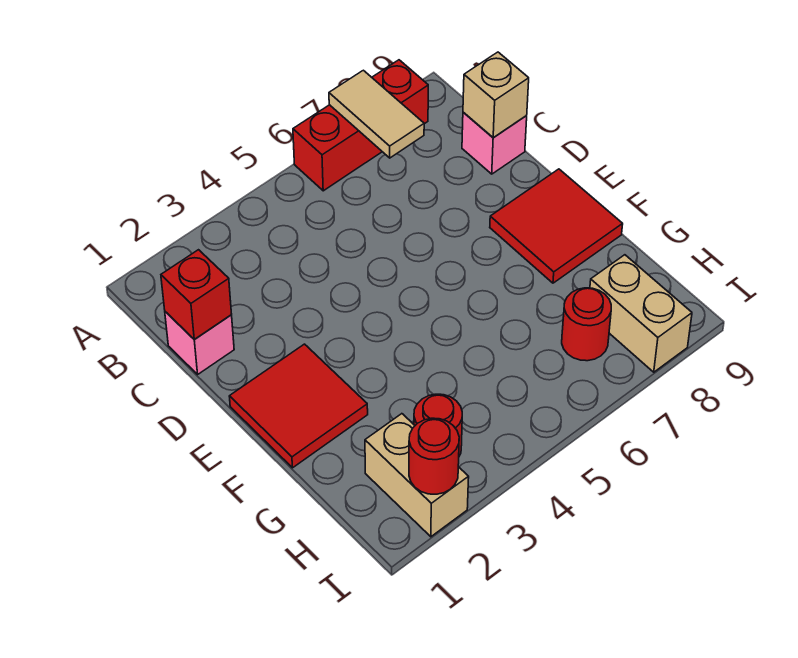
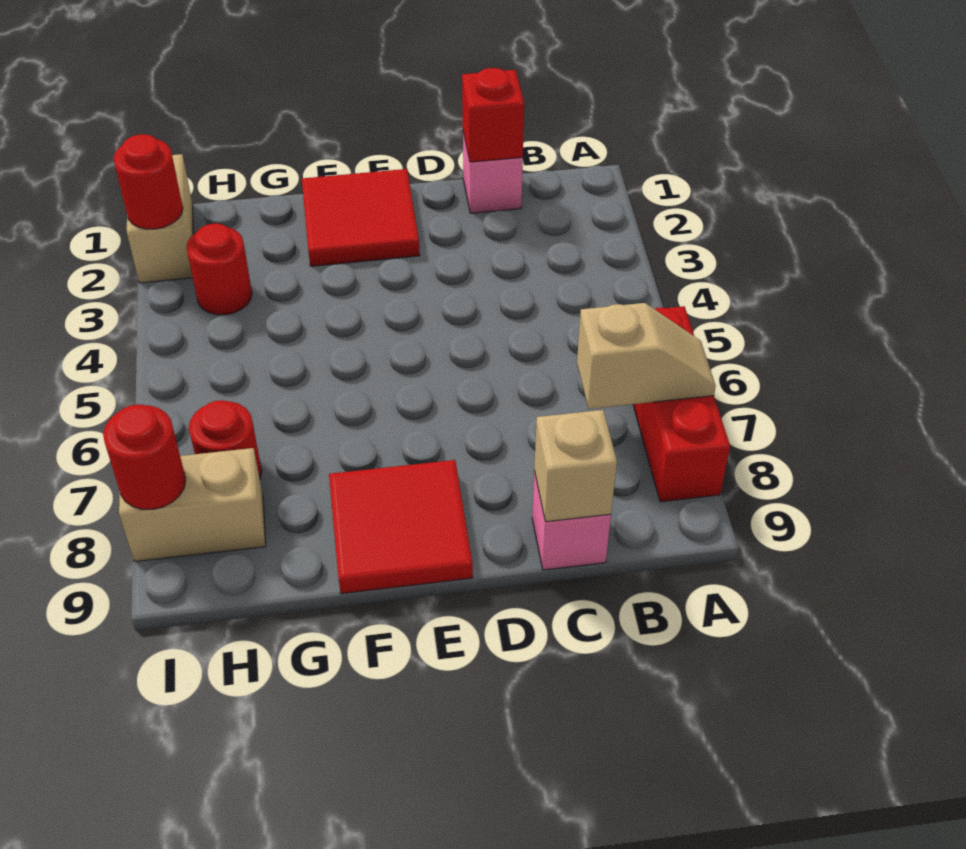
tan tile A7:B7 level 2 -> tan slope A7:B7 level 2 top B
tan brick H2:I2 level 1 -> tan brick I1:I2 level 1
none -> red round brick I8 level 2

